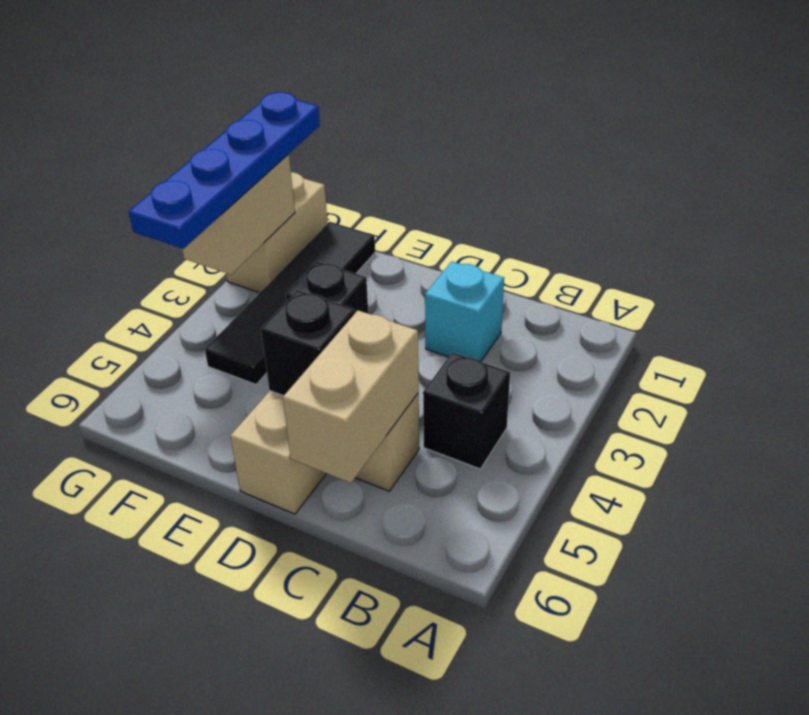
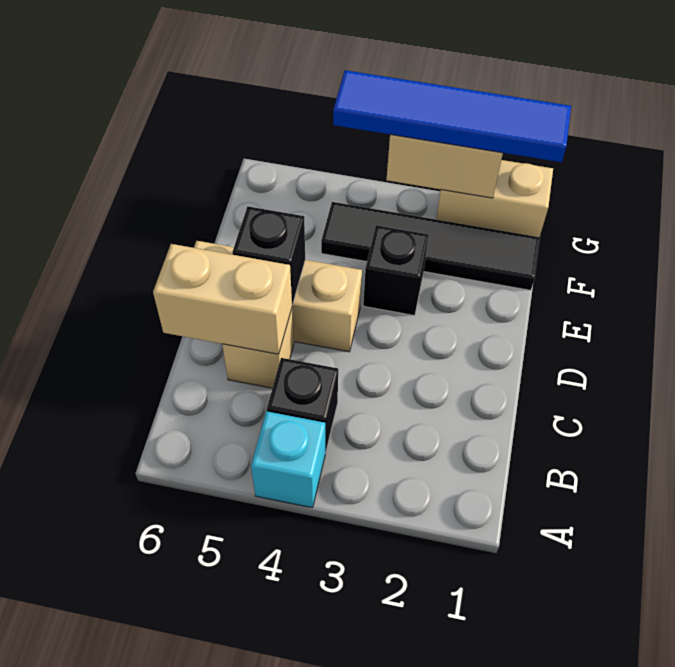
cyan brick C2 level 1 -> cyan brick A4 level 1
blue plate G1:G4 level 3 -> blue tile G1:G4 level 3

